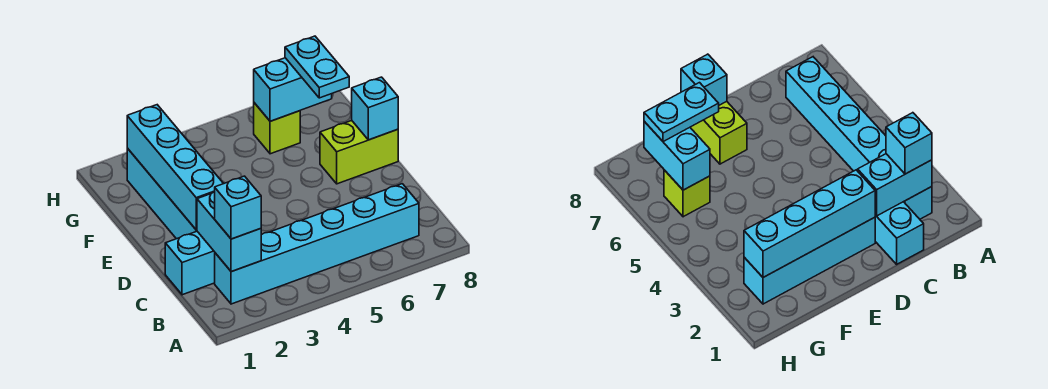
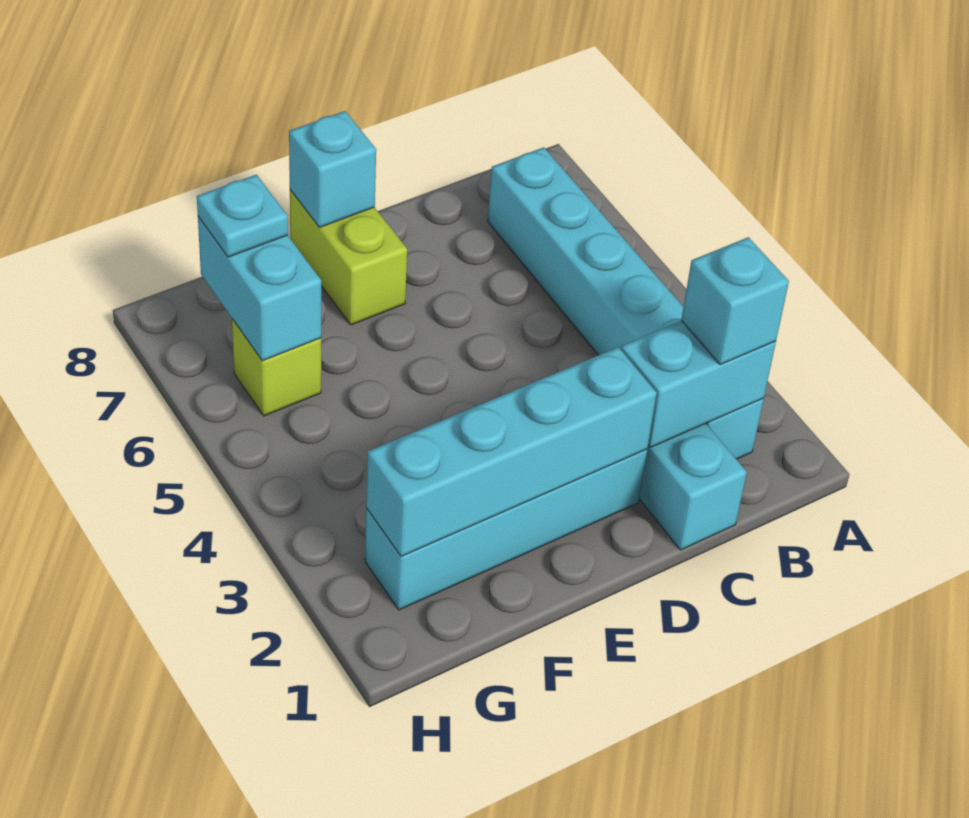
cyan plate F7:G7 level 3 -> cyan plate G7 level 3

